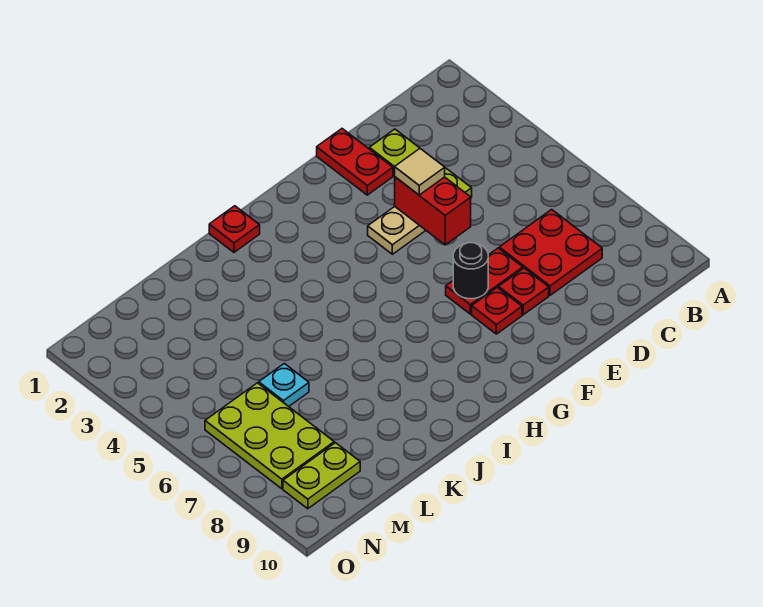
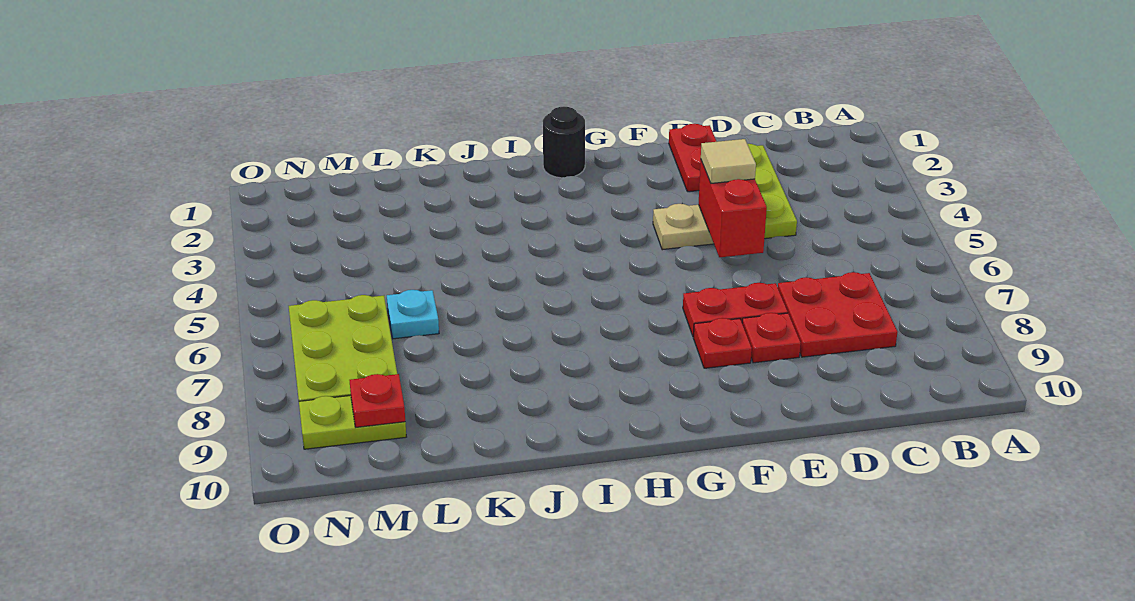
black round brick F7 level 2 -> black round brick H1 level 1
red plate I1 level 1 -> red plate M9 level 2

